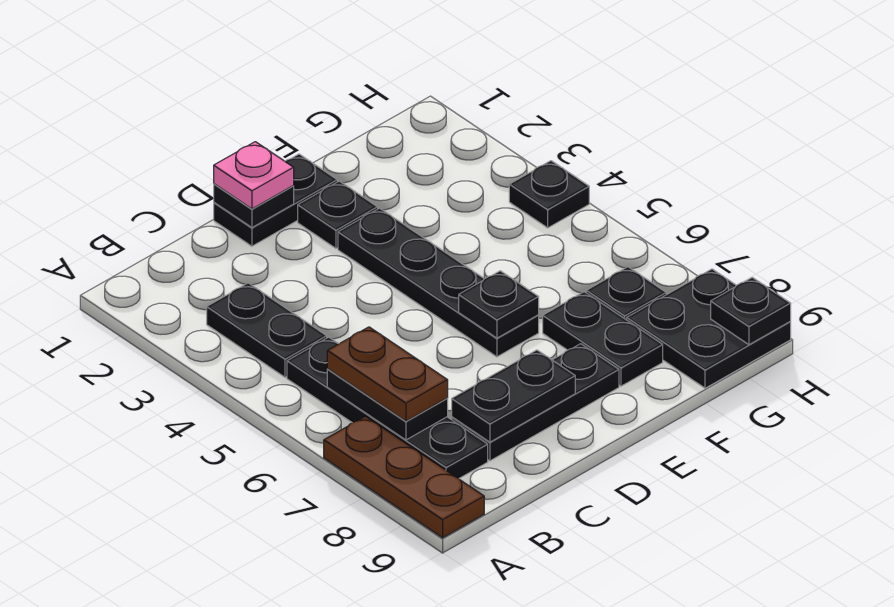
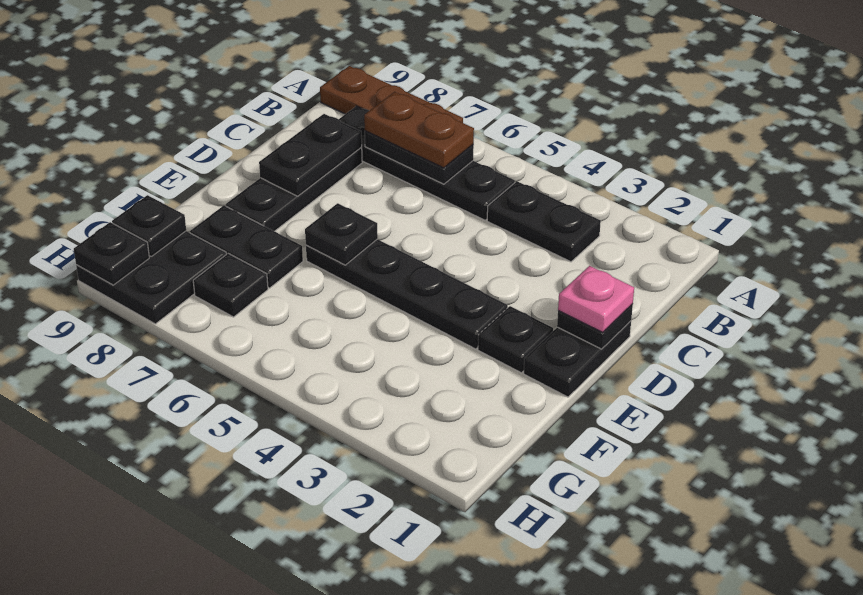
black plate H4 level 1 -> black plate G9 level 2

